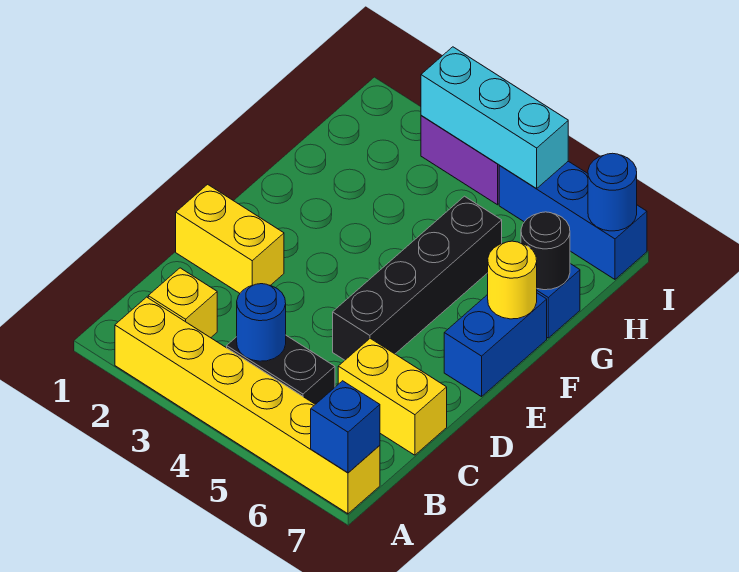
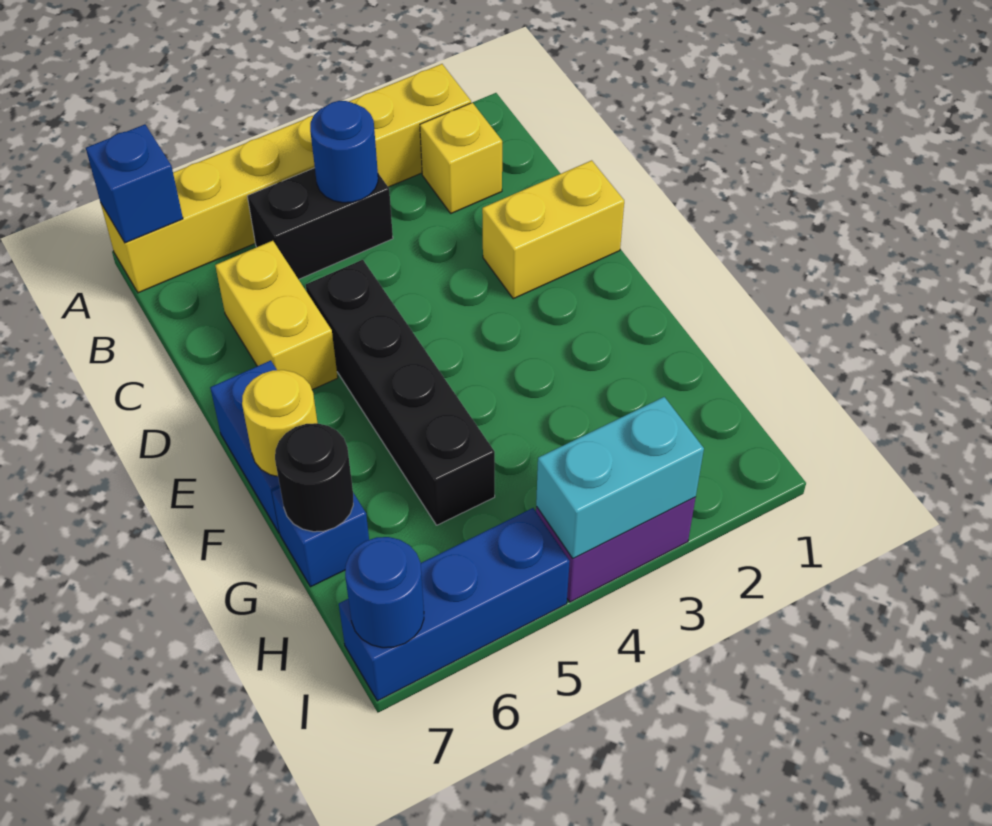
yellow brick C6:C7 level 1 -> yellow brick C6:D6 level 1
cyan brick I3:I5 level 2 -> cyan brick I3:I4 level 2

